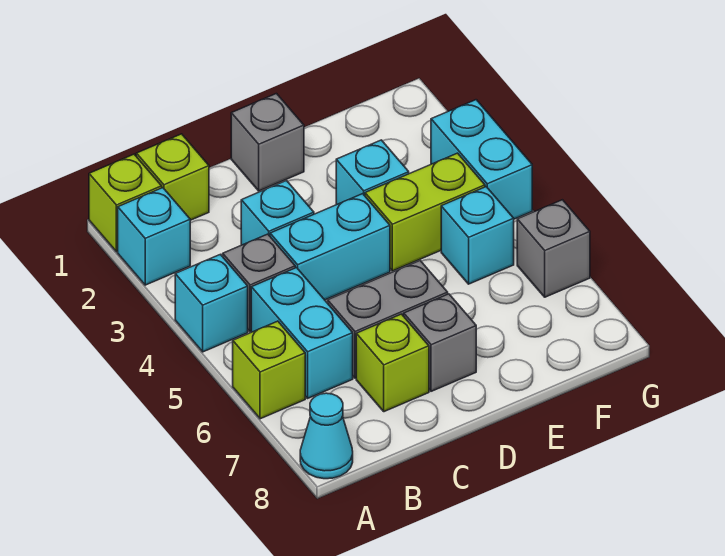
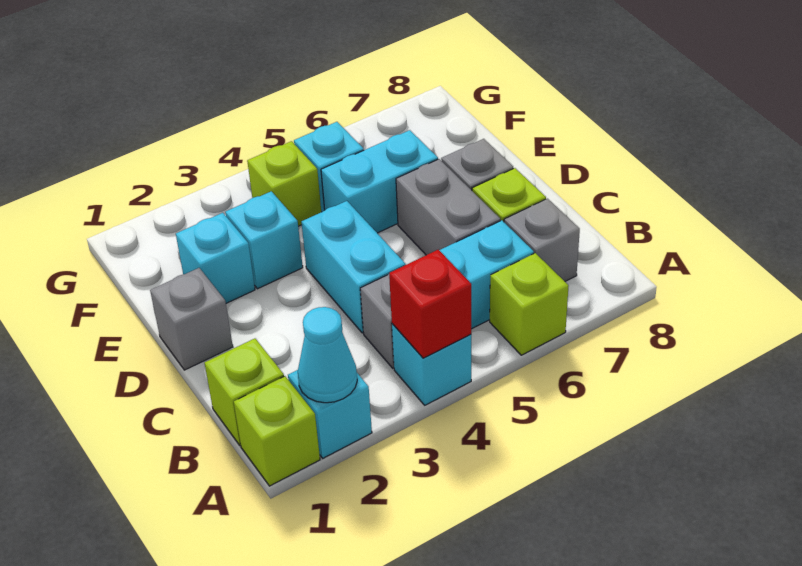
none -> red brick A4 level 2
cyan cone A8 level 1 -> cyan cone A2 level 2
cyan brick C3 level 1 -> cyan brick E2 level 1
lime brick E4:F4 level 1 -> lime brick F4 level 1
cyan brick G3:G4 level 1 -> cyan brick E5:E6 level 1
grey brick G6 level 1 -> grey brick B7 level 1

